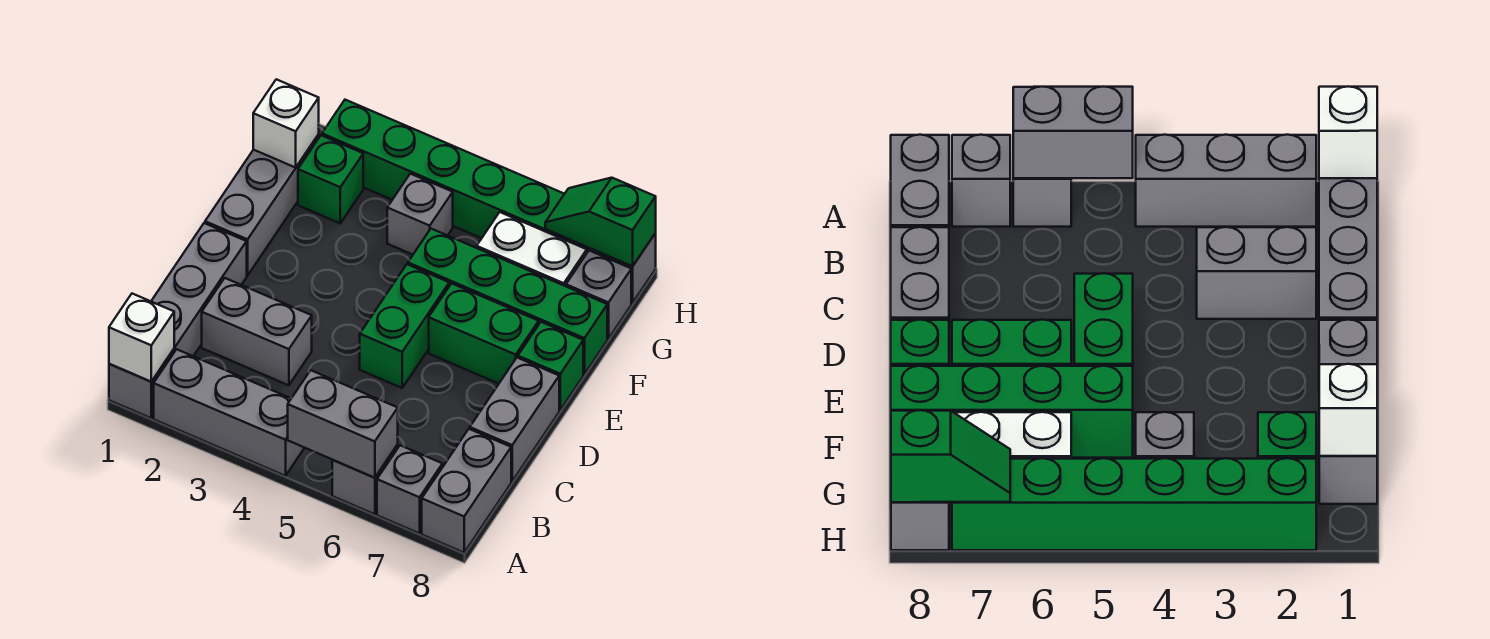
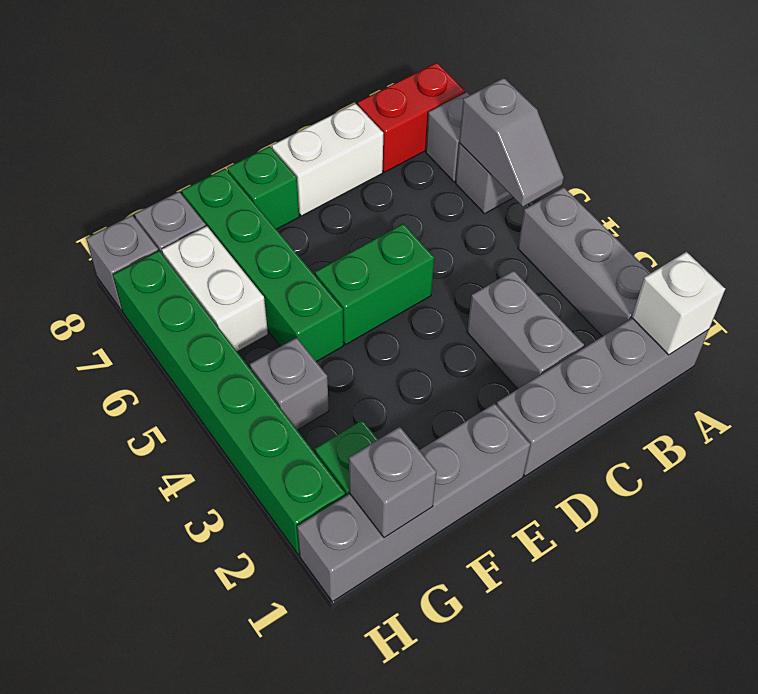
grey brick A5:A6 level 2 -> grey slope A5:A6 level 2 top 6
grey brick A8:B8 level 1 -> red brick A8:B8 level 1
grey brick C8:D8 level 1 -> white brick C8:D8 level 1
grey brick E1:G1 level 1 -> grey brick E1:H1 level 1
green brick E6:E7 level 1 -> none
white brick G1 level 2 -> grey brick G1 level 2
green slope H7:H8 level 2 top 8 -> none

